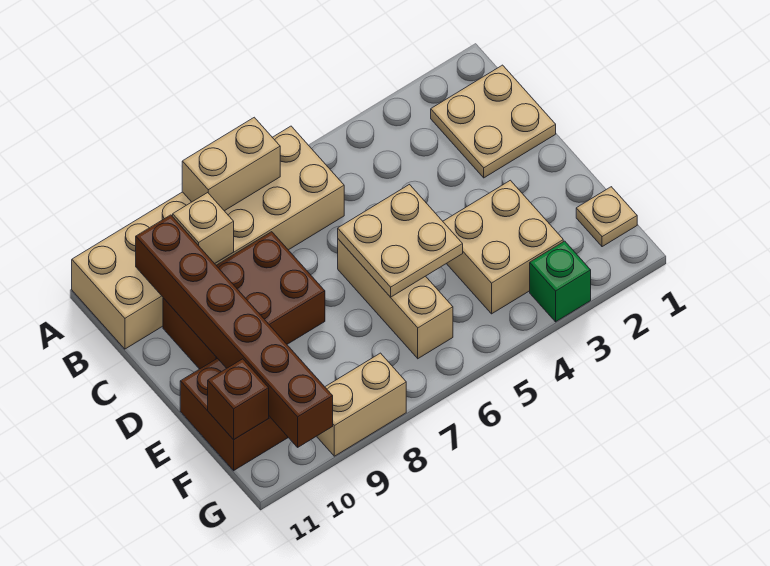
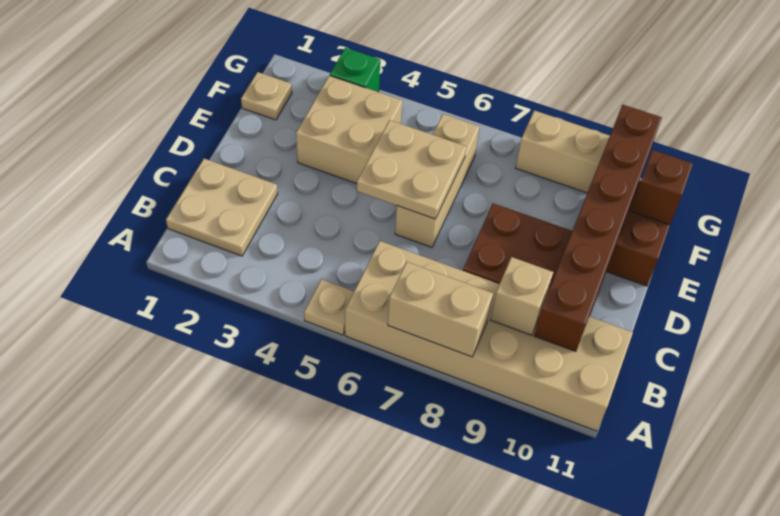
none -> tan plate A5 level 1

